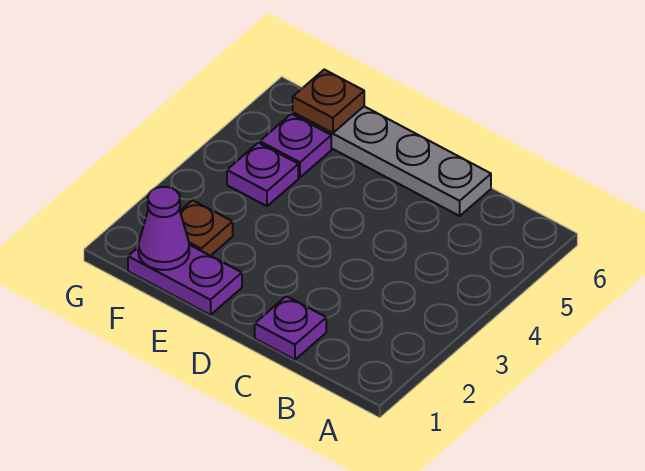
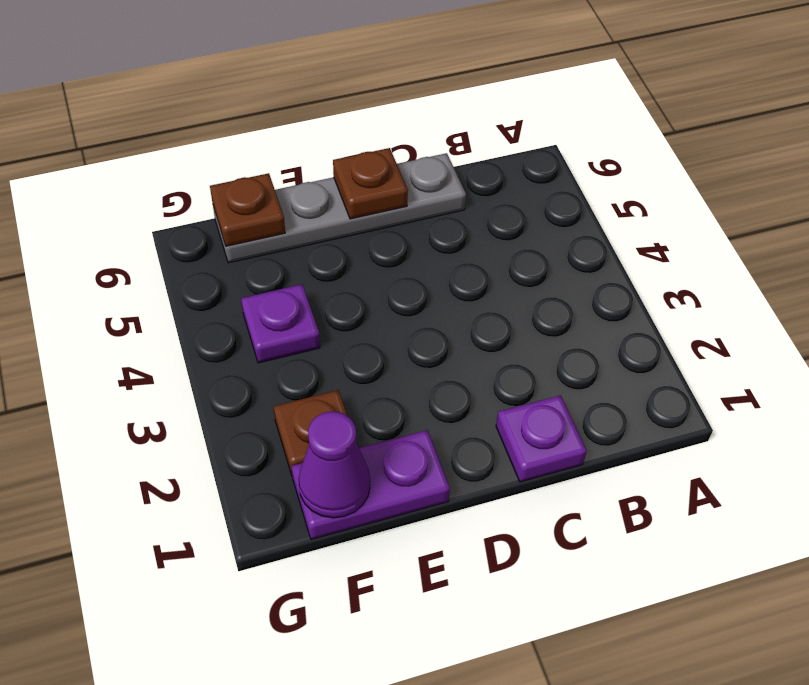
none -> brown plate D6 level 2
purple plate F5 level 1 -> none

